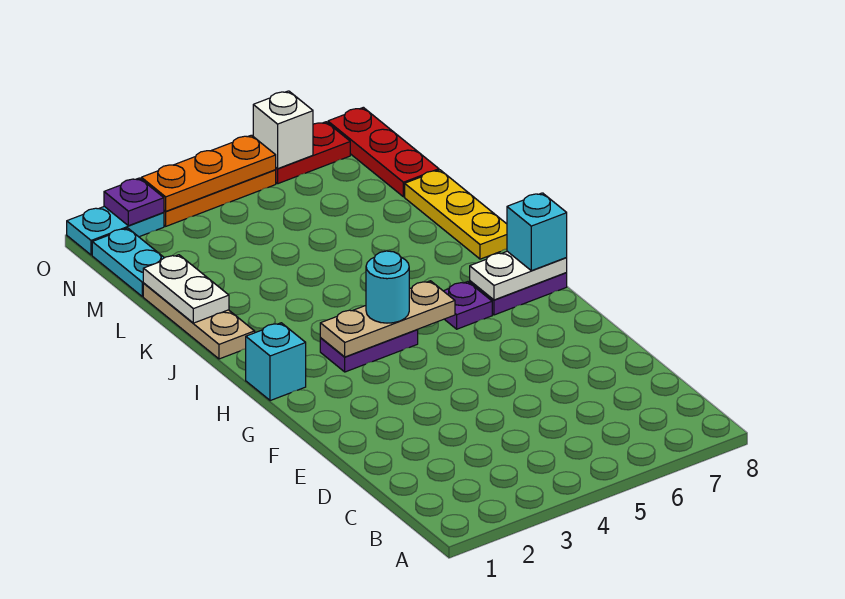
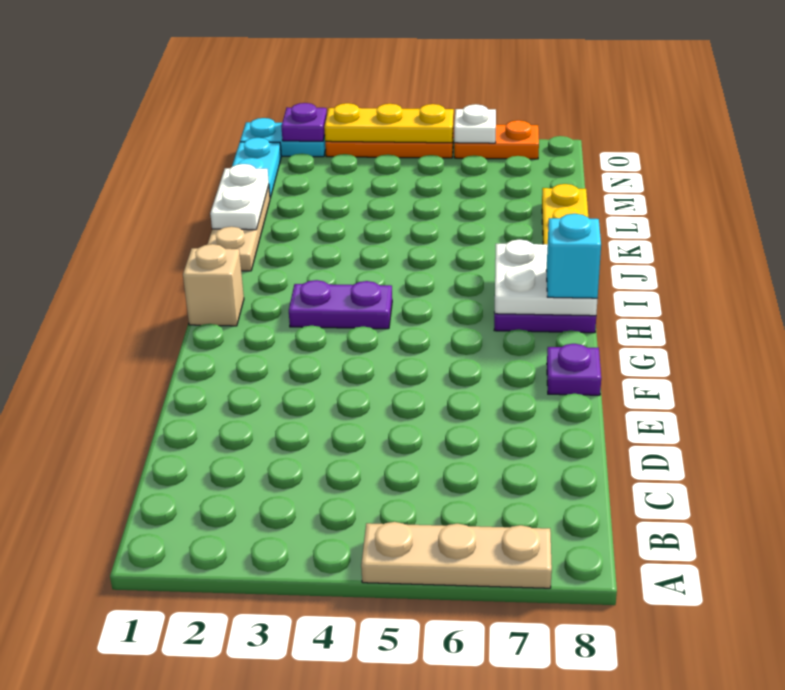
cyan brick H1 level 1 -> tan brick H1 level 1
tan plate H3:H5 level 2 -> tan plate A5:A7 level 1
cyan round brick H4 level 3 -> none
purple plate H6 level 1 -> purple plate F8 level 1
white plate H7:H8 level 2 -> white plate H7:I8 level 2
red plate M8:O8 level 1 -> none
orange plate O3:O5 level 2 -> yellow plate O3:O5 level 2
red plate O6:O7 level 1 -> orange plate O6:O7 level 1
white brick O6 level 2 -> white plate O6 level 2

